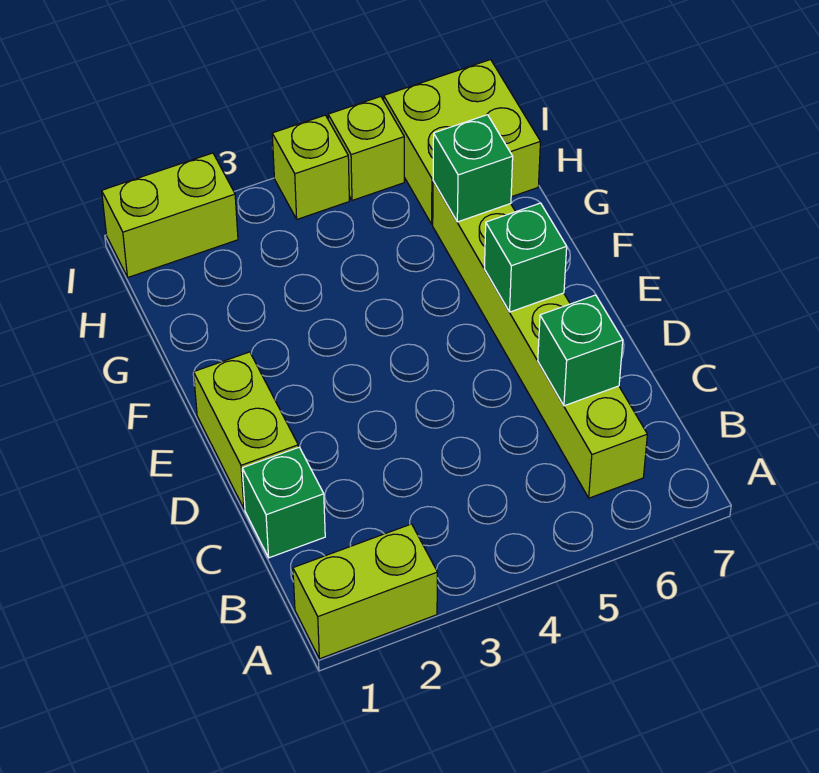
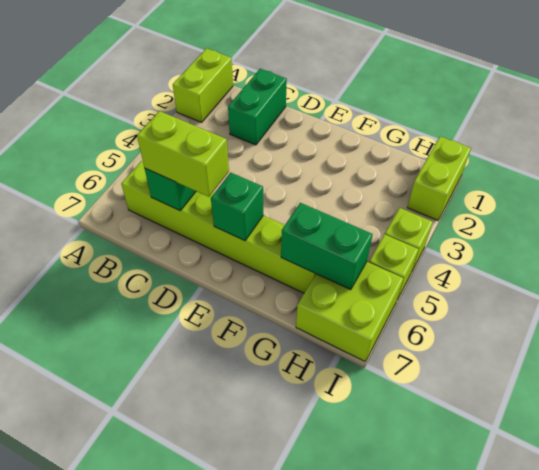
green brick C1 level 1 -> green brick C1:C2 level 1
lime brick D1:E1 level 1 -> lime brick C6:D6 level 3
green brick G6 level 2 -> green brick G6:H6 level 2

